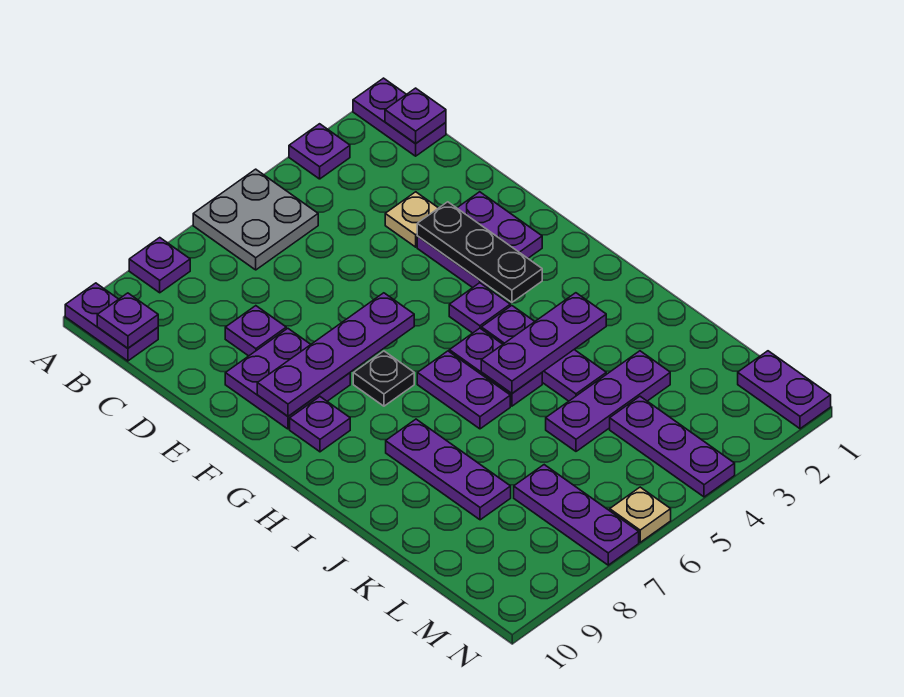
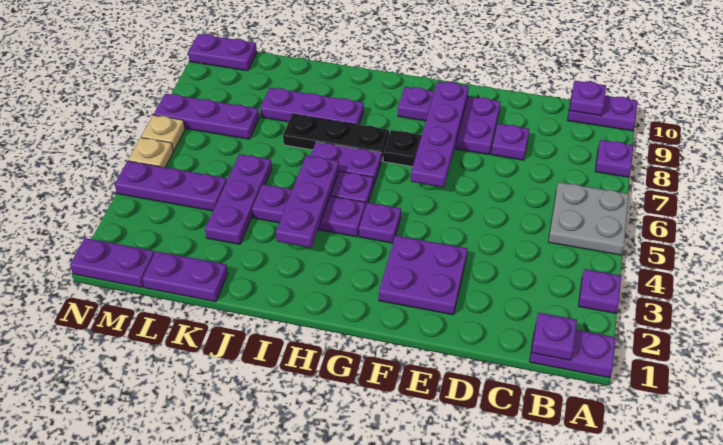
tan plate D3 level 1 -> tan plate N5 level 1
black plate E3:G3 level 2 -> black plate H7:J7 level 1
none -> purple plate K1:L1 level 1
none -> purple plate M10:N10 level 1

